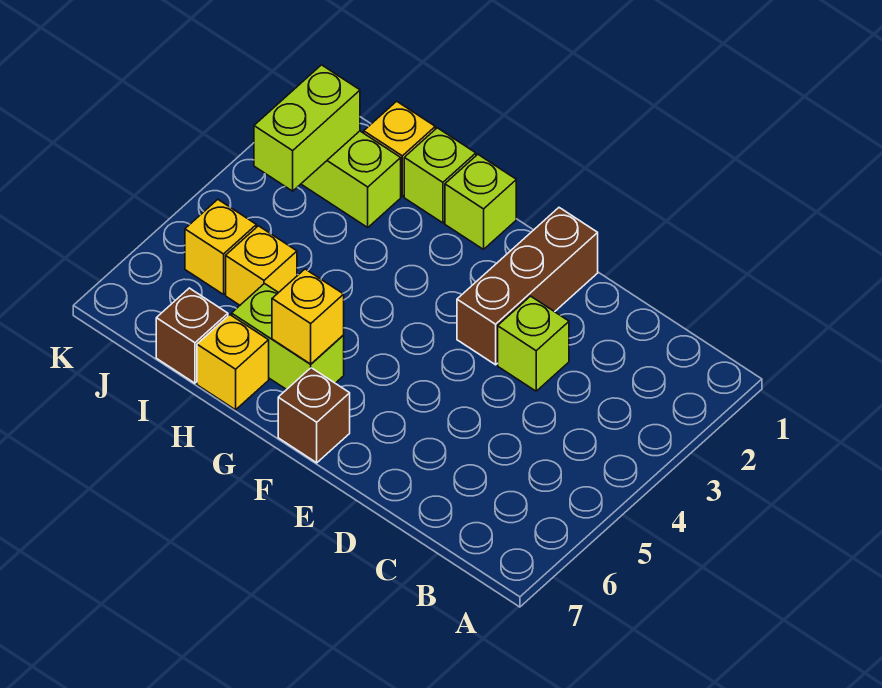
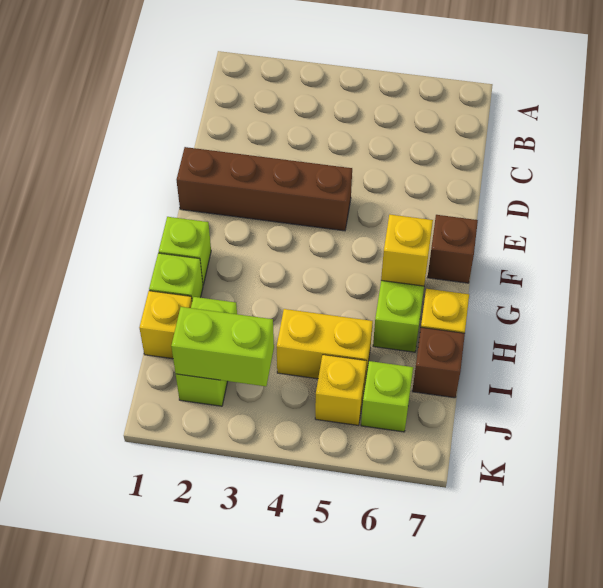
lime brick D3 level 1 -> lime brick J6 level 1
brown brick E1:E3 level 1 -> brown brick E1:E4 level 1
yellow brick I5 level 1 -> yellow brick I4:I5 level 1

